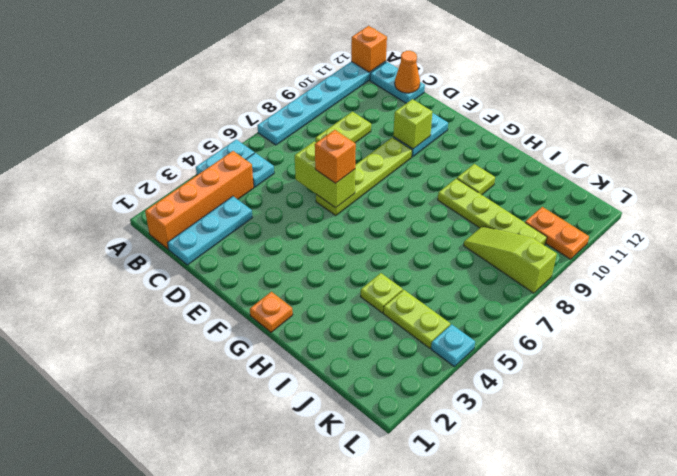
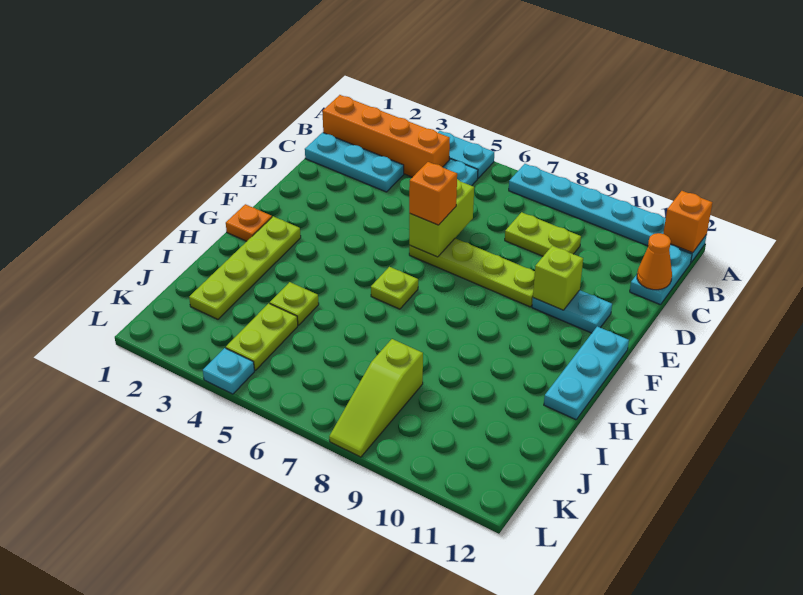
none -> cyan plate F12:H12 level 1
lime plate H9:K9 level 1 -> lime plate G2:J2 level 1
lime plate H10 level 1 -> lime plate G6 level 1
lime slope J8:L8 level 1 top L -> lime slope J8:L8 level 1 top J
orange plate K10:L10 level 1 -> none

